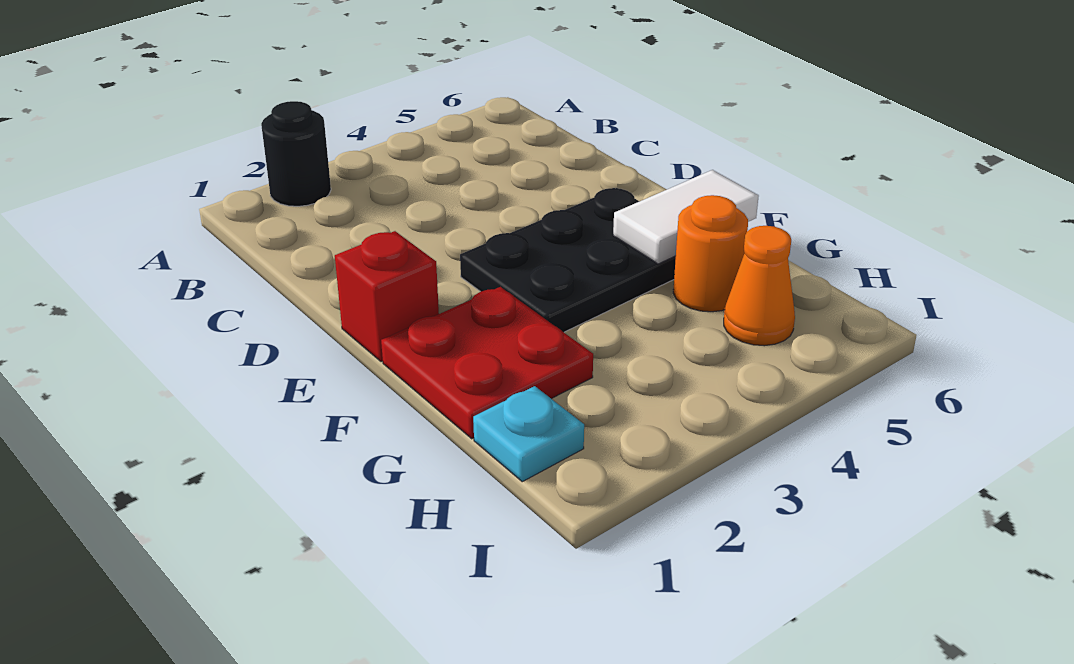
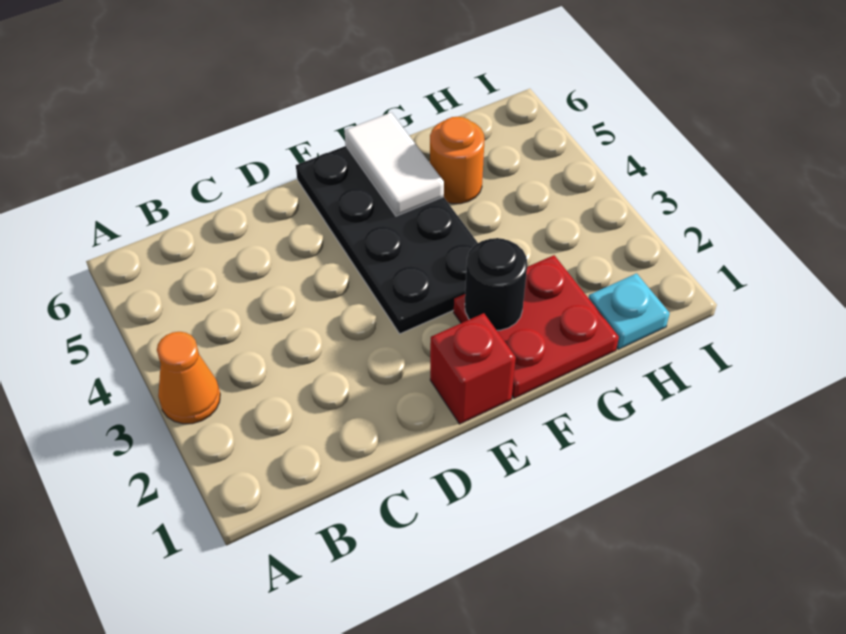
black round brick A2 level 1 -> black round brick F2 level 2
black plate E3:F5 level 1 -> black plate E3:F6 level 1
orange cone H5 level 1 -> orange cone A3 level 1

